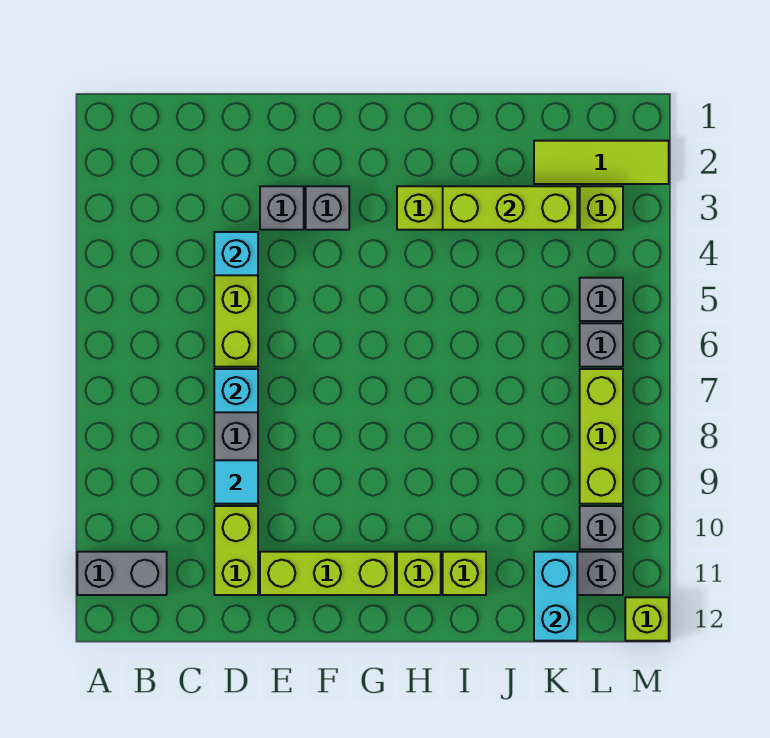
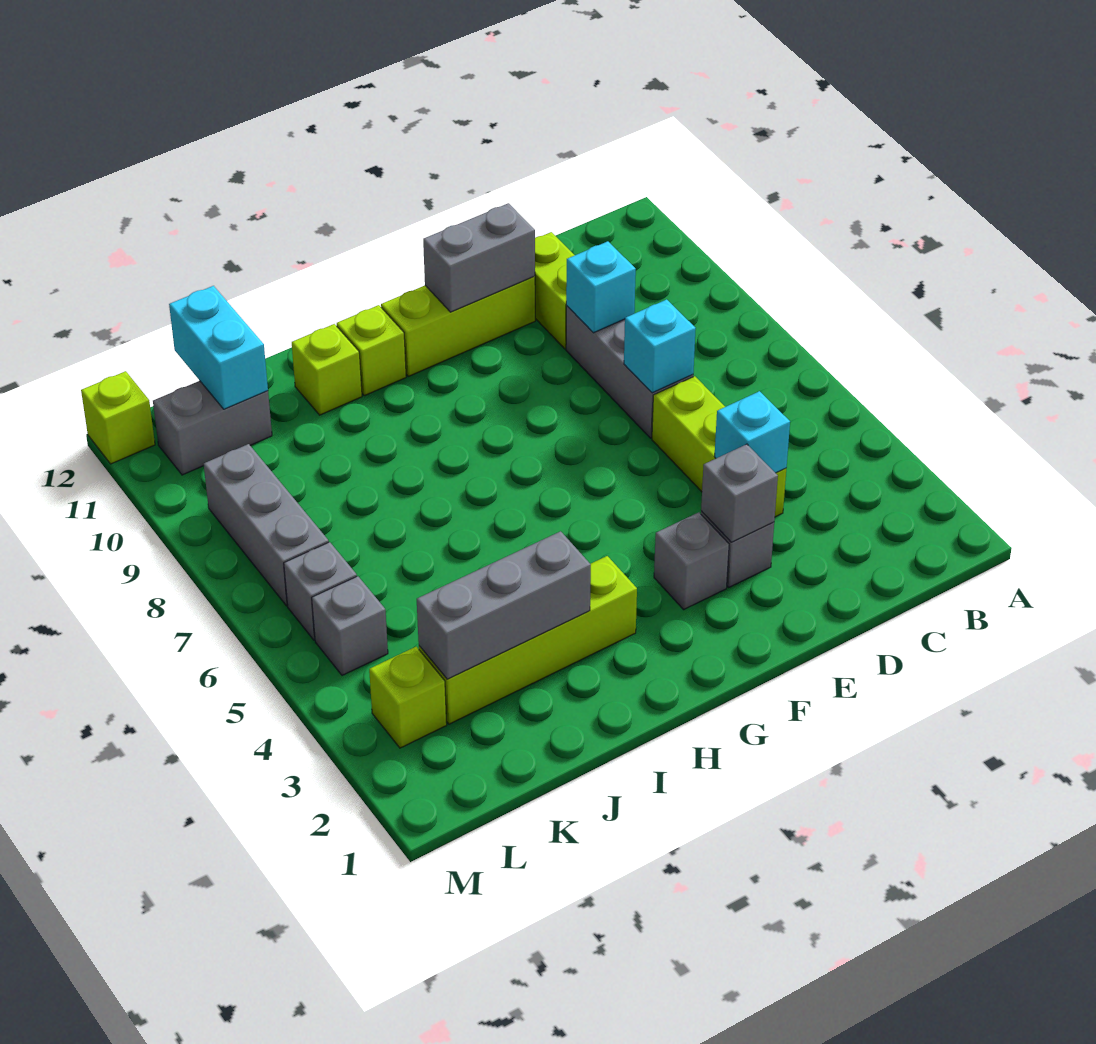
grey brick A11:B11 level 1 -> grey brick E11:F11 level 2
cyan tile D9 level 2 -> cyan brick D9 level 2
lime brick I3:K3 level 2 -> grey brick I3:K3 level 2
lime tile K2:M2 level 1 -> none
lime brick L7:L9 level 1 -> grey brick L7:L9 level 1
grey brick L10 level 1 -> grey brick E3 level 2

